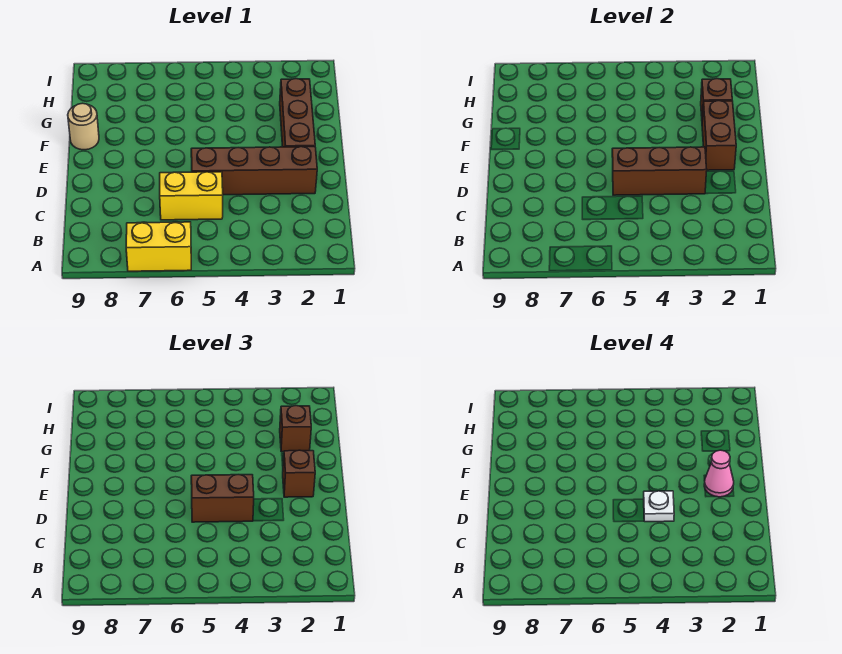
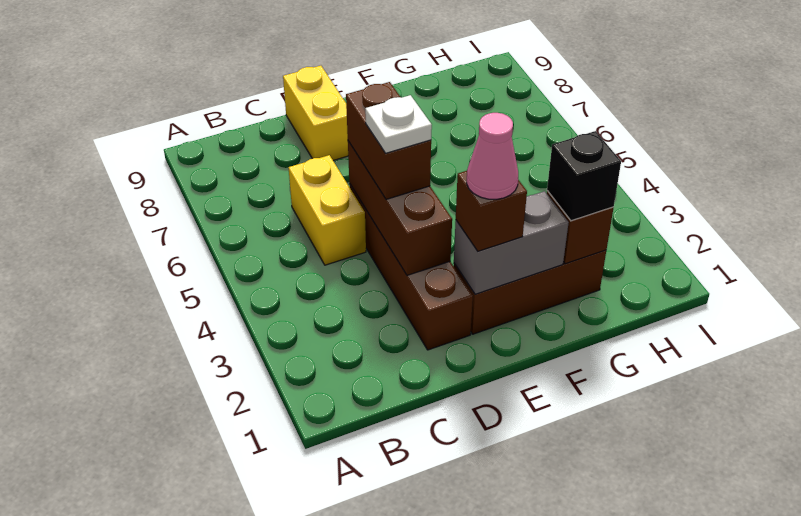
yellow brick A6:A7 level 1 -> yellow brick D8:D9 level 1
brown brick E2:F2 level 2 -> grey brick E2:F2 level 2
tan round brick F9 level 1 -> none
brown brick G2 level 3 -> black brick G2 level 3

